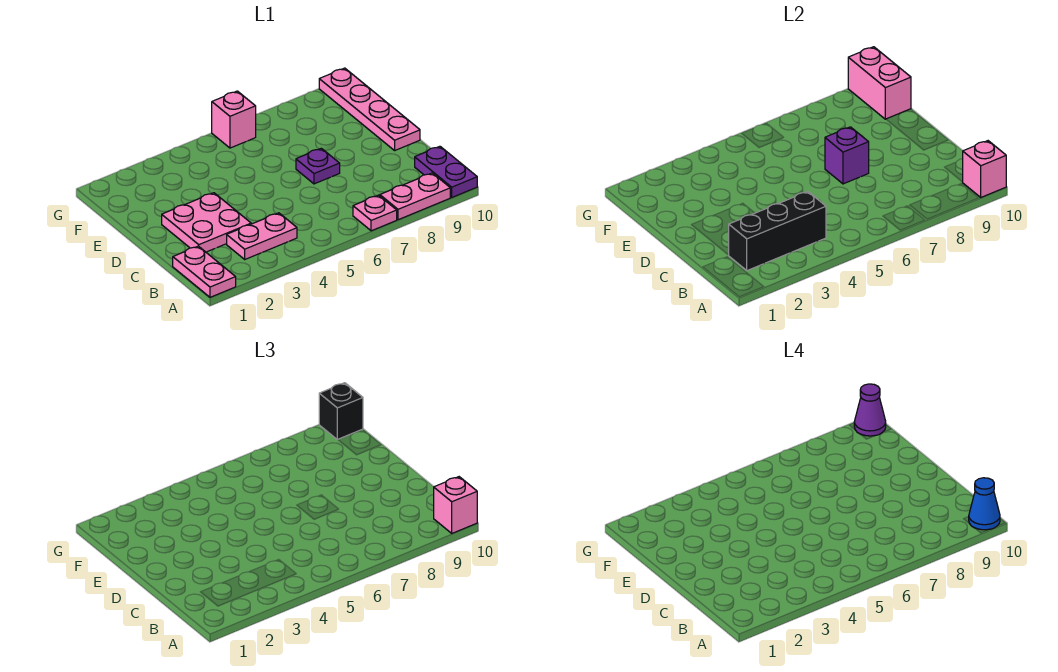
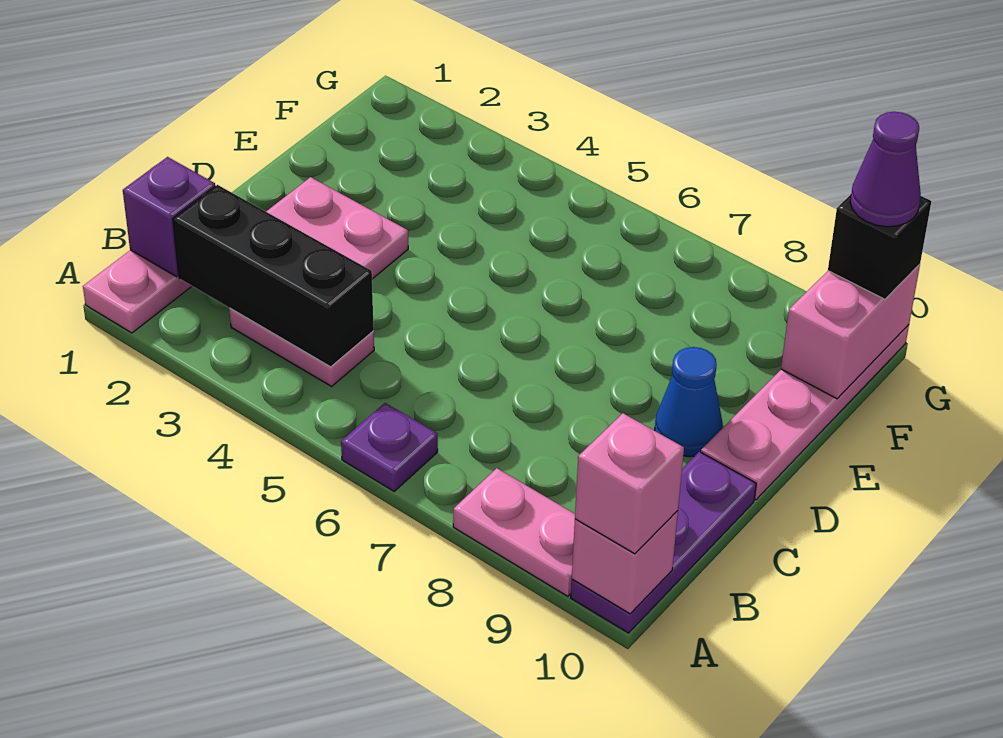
pink plate A7 level 1 -> none
purple plate A10:B10 level 1 -> purple plate A10:C10 level 1
blue cone A10 level 4 -> blue cone D9 level 1
purple plate D7 level 1 -> purple plate A6 level 1
purple brick D7 level 2 -> purple brick B1 level 2
pink brick G6 level 1 -> none

